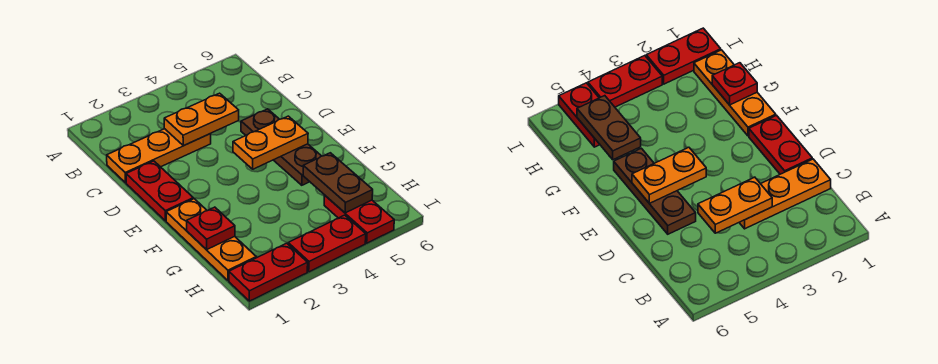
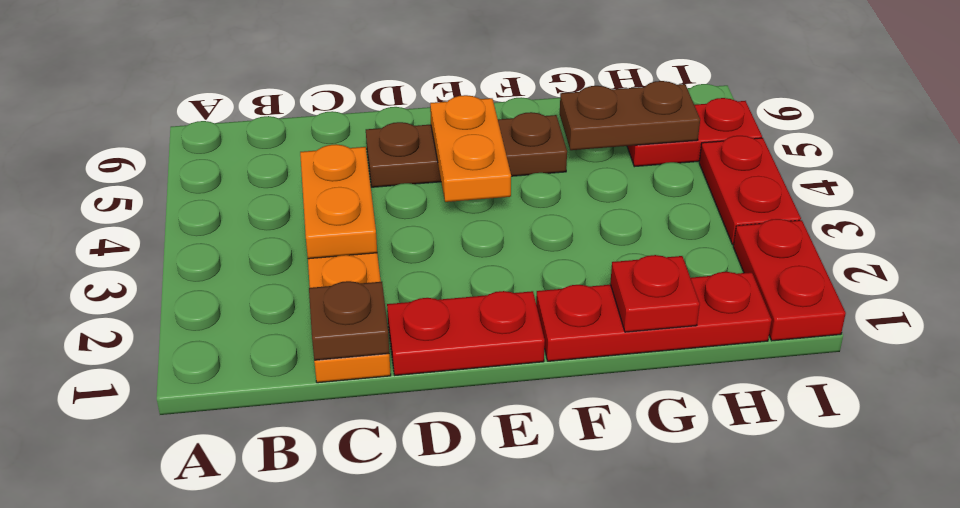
none -> brown plate C1 level 2
orange plate F1:H1 level 1 -> red plate F1:H1 level 1

